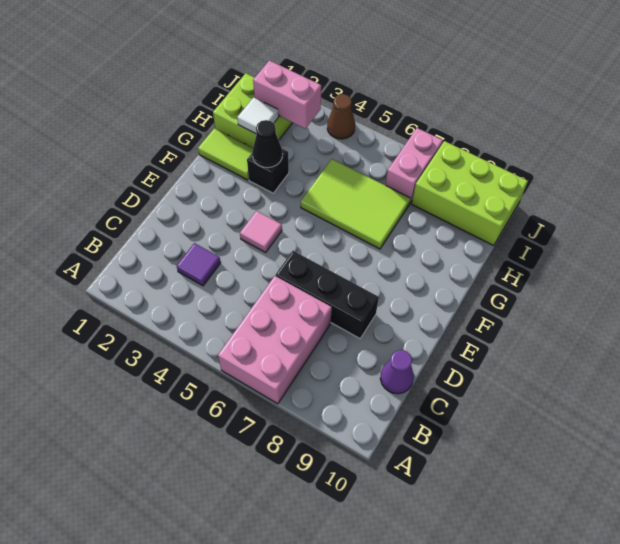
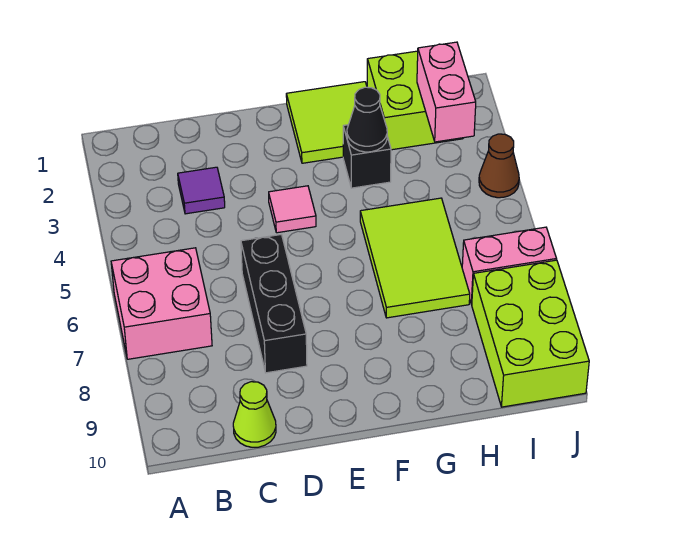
pink brick A6:C7 level 1 -> pink brick A6:B7 level 1
purple cone C10 level 1 -> lime cone C10 level 1
lime tile G1:G2 level 1 -> lime tile F1:G2 level 1
white tile H2 level 2 -> none

